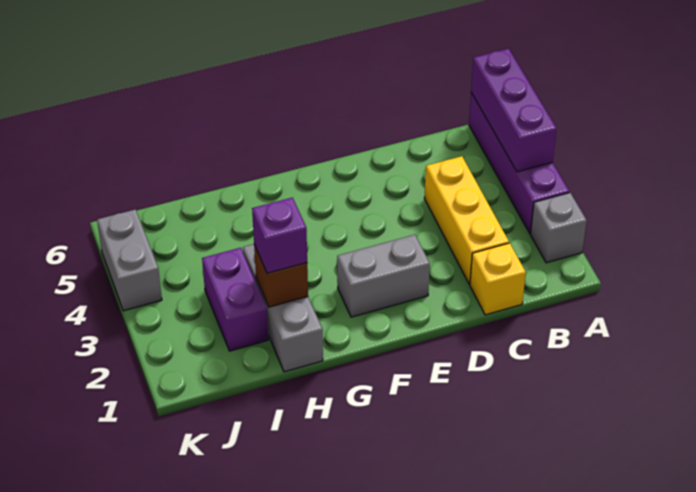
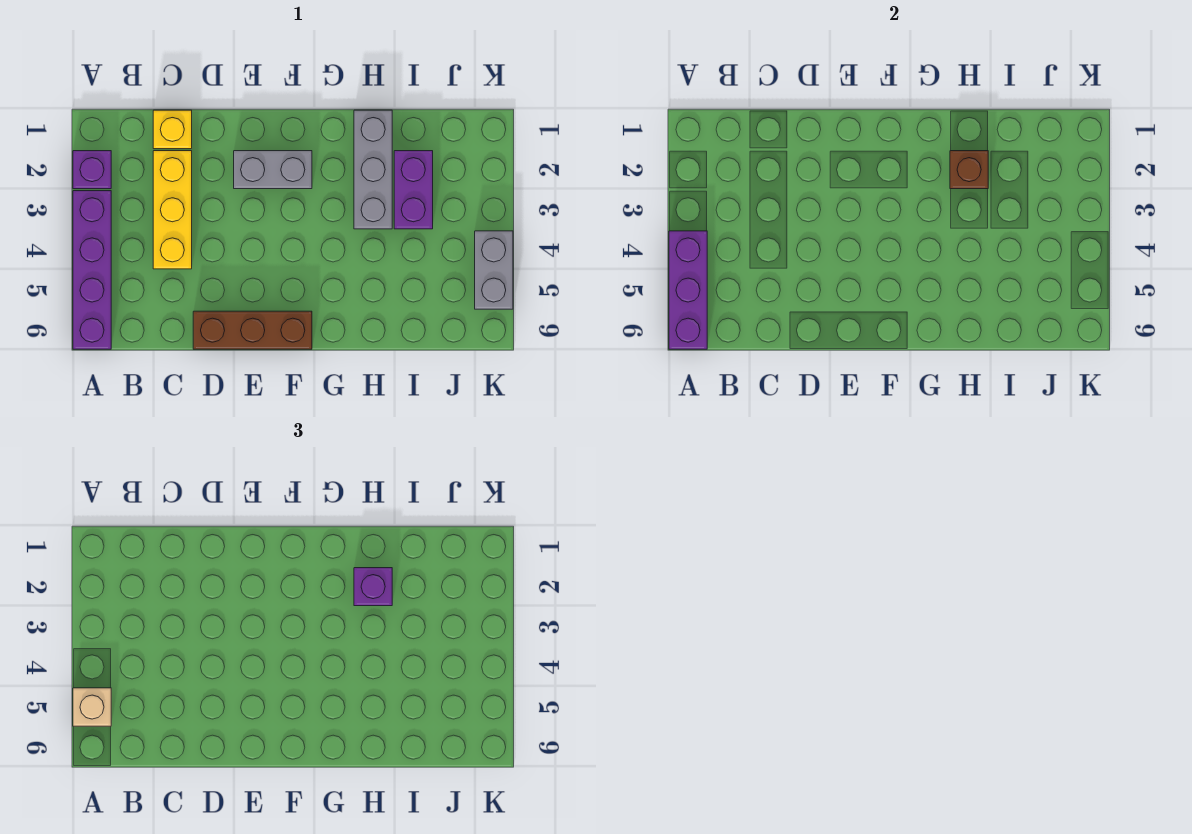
grey brick A2 level 1 -> purple brick A2 level 1
none -> tan brick A5 level 3
none -> brown brick D6:F6 level 1

